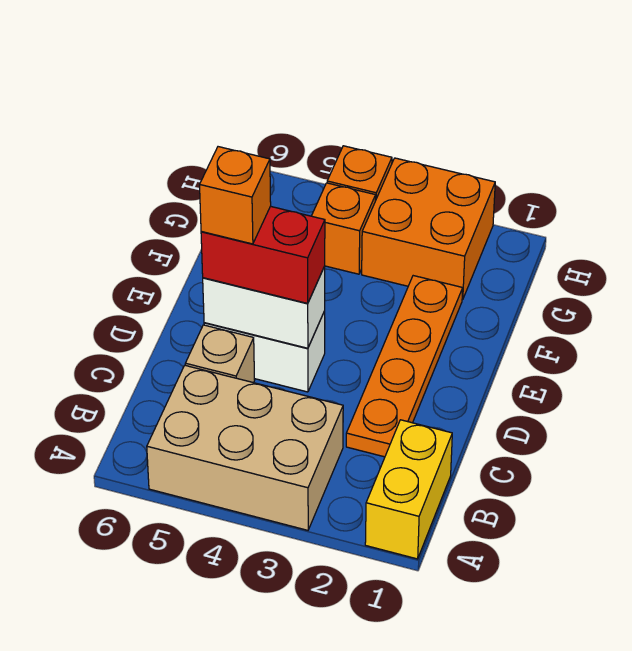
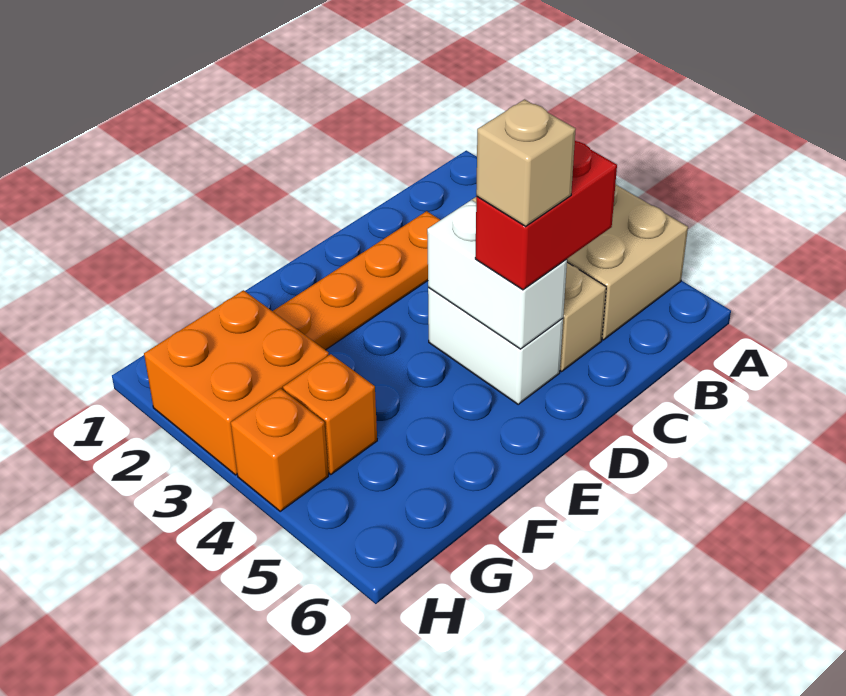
yellow brick A1:B1 level 1 -> none
red brick D4:D5 level 3 -> red brick C5:D5 level 3
orange brick D5 level 4 -> tan brick D5 level 4

